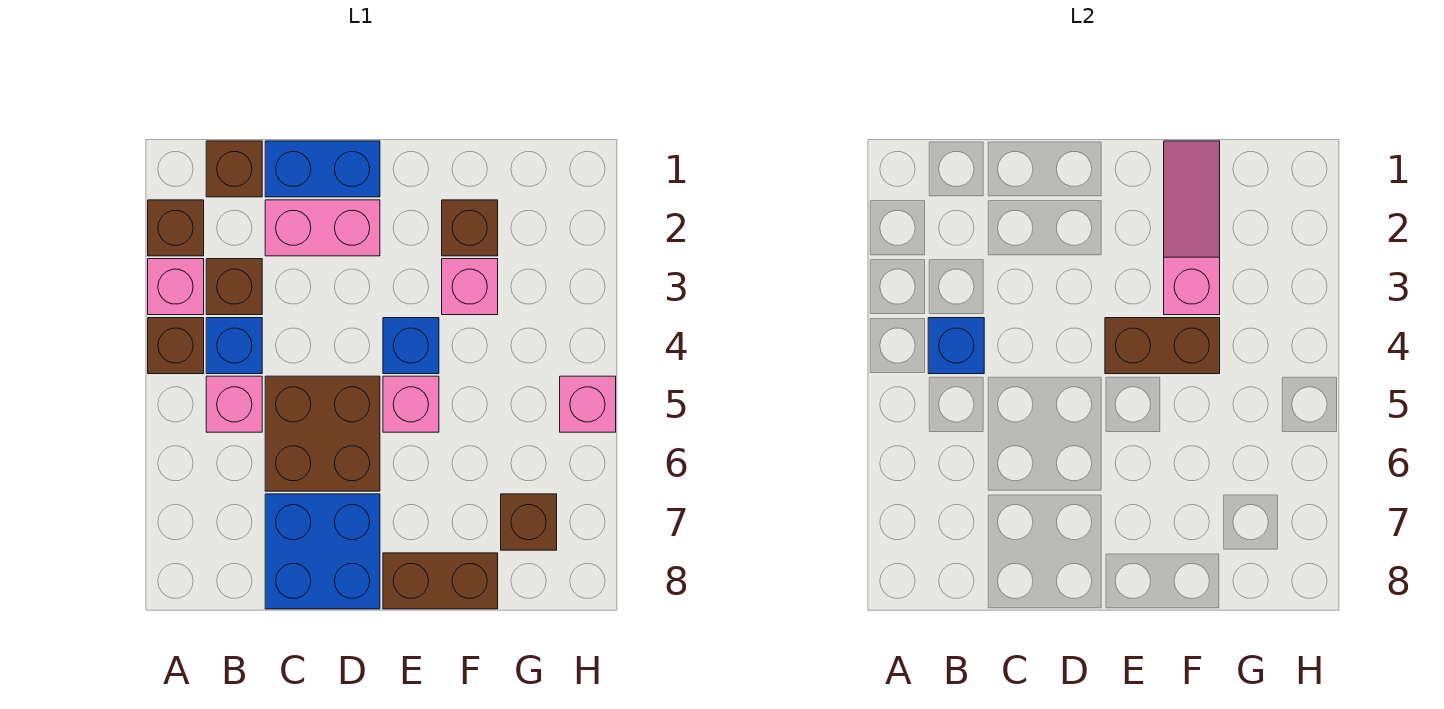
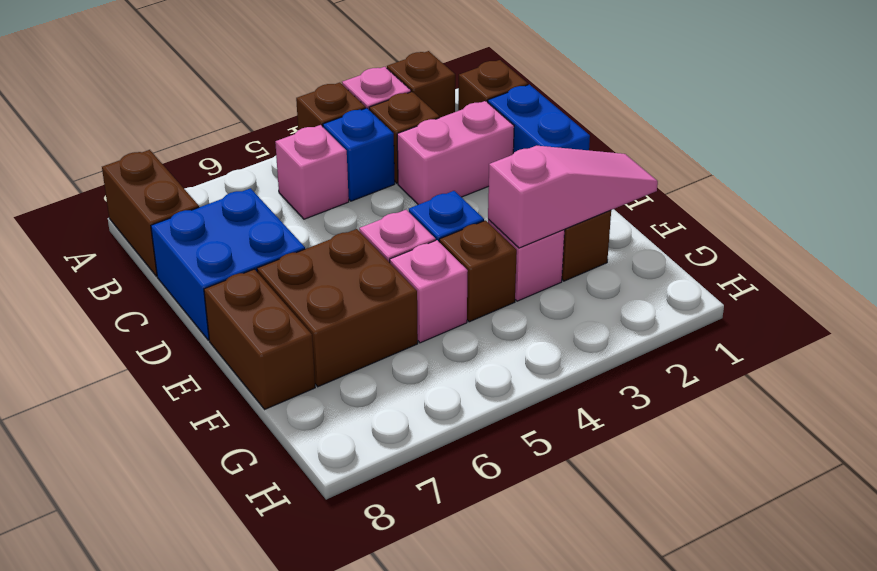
blue brick B4 level 2 -> none
pink brick C2:D2 level 1 -> pink brick C2:C3 level 1
brown brick C5:D6 level 1 -> brown brick E6:F7 level 1
brown brick E4:F4 level 2 -> brown brick A8:B8 level 1
brown brick G7 level 1 -> brown brick F4 level 1
pink brick H5 level 1 -> pink brick F5 level 1

